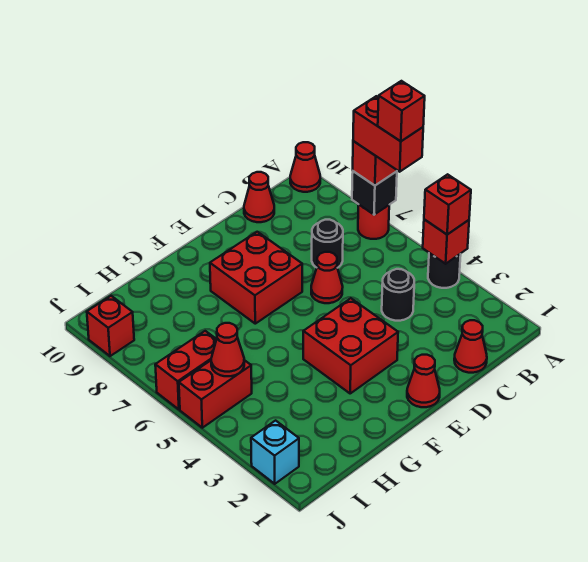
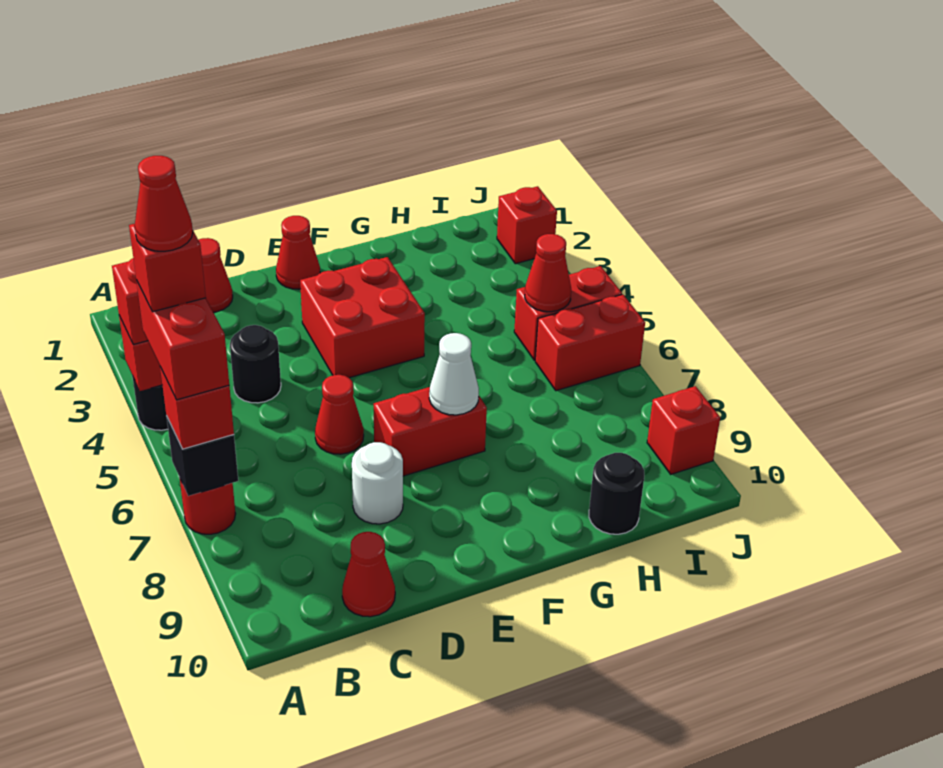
red cone A10 level 1 -> red cone A6 level 6
black round brick C7 level 1 -> black round brick H10 level 1
none -> white round brick D8 level 1
red brick E7:F8 level 1 -> red brick E7:F7 level 1
none -> white cone F7 level 2
cyan brick J2 level 1 -> red brick J2 level 1

